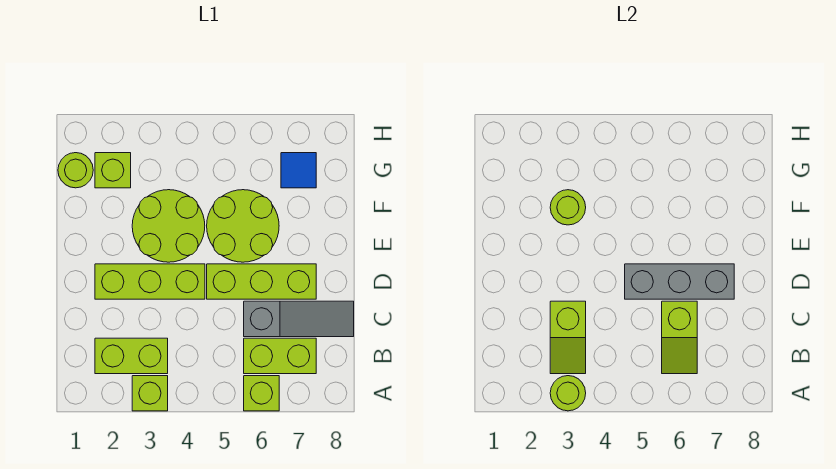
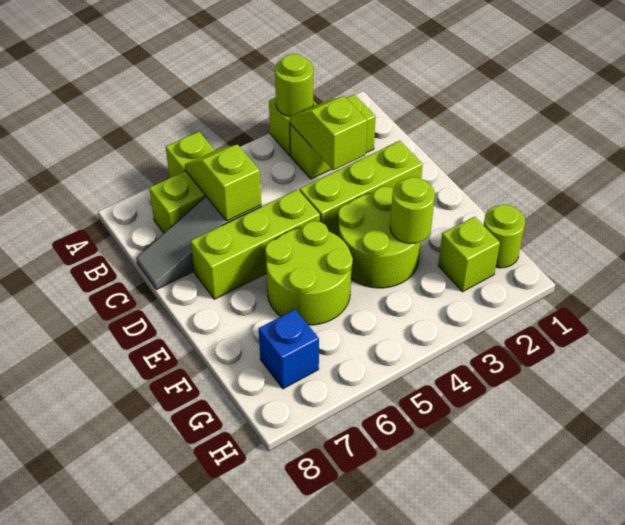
grey brick D5:D7 level 2 -> none
blue tile G7 level 1 -> blue brick G7 level 1

